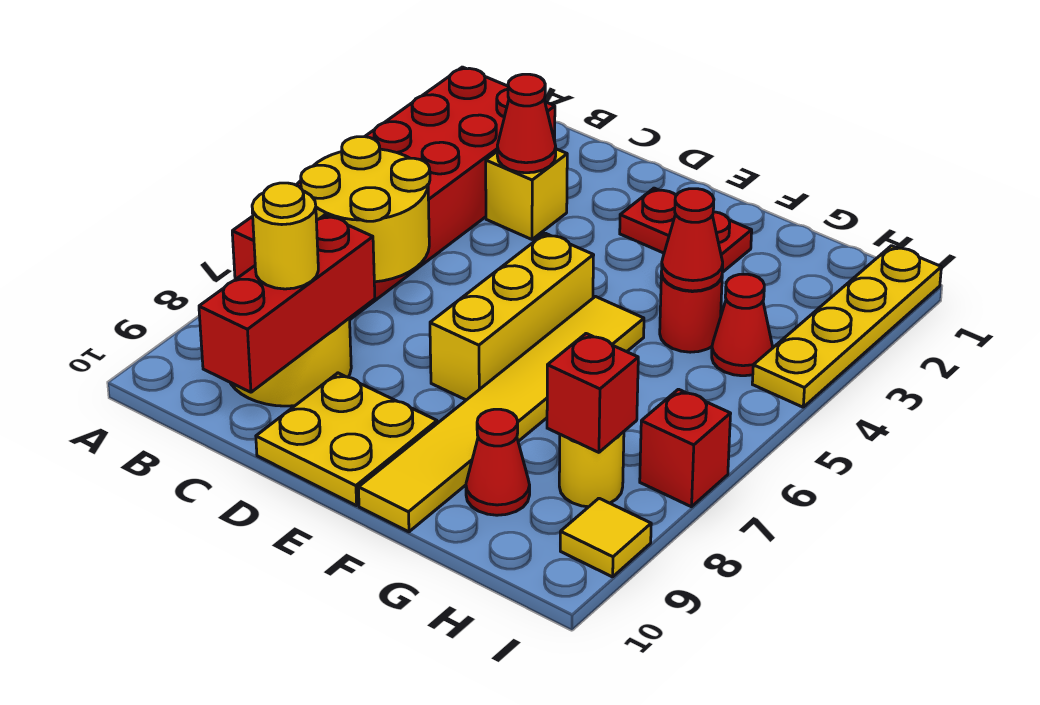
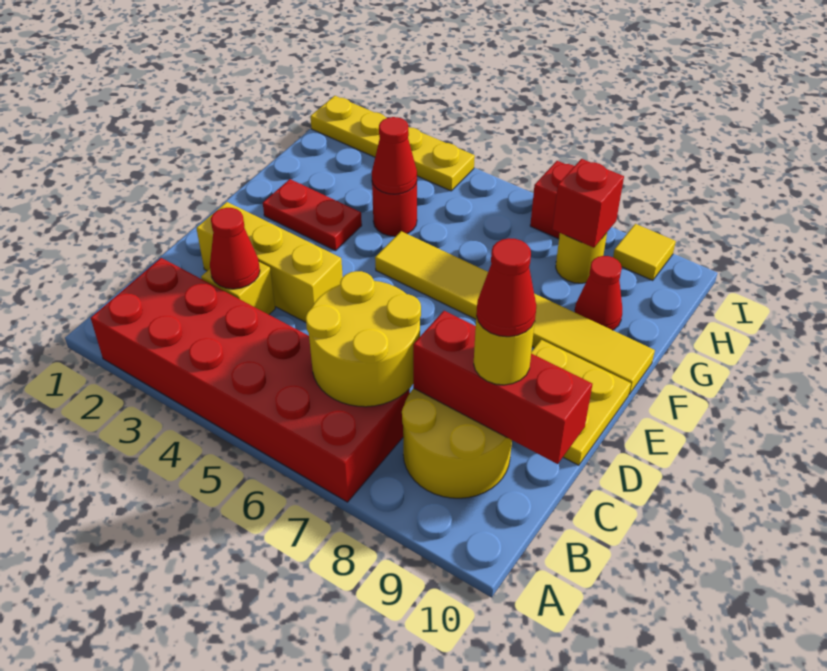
red plate E2:F2 level 1 -> red plate F2:F3 level 1
yellow brick E5:E7 level 1 -> yellow brick D2:D4 level 1
red cone H4 level 1 -> red cone C9 level 4

